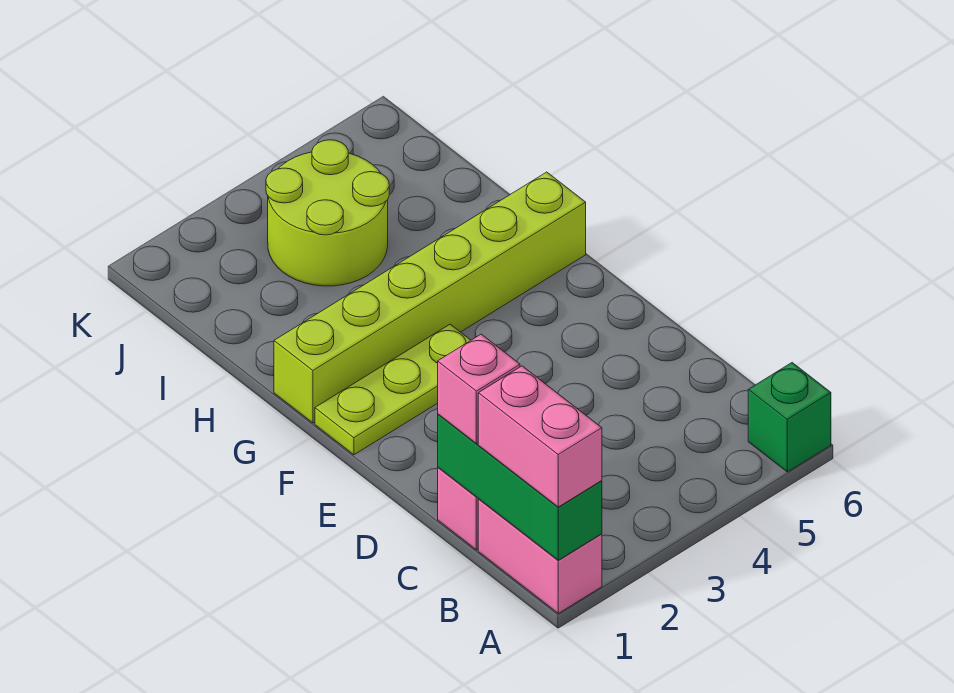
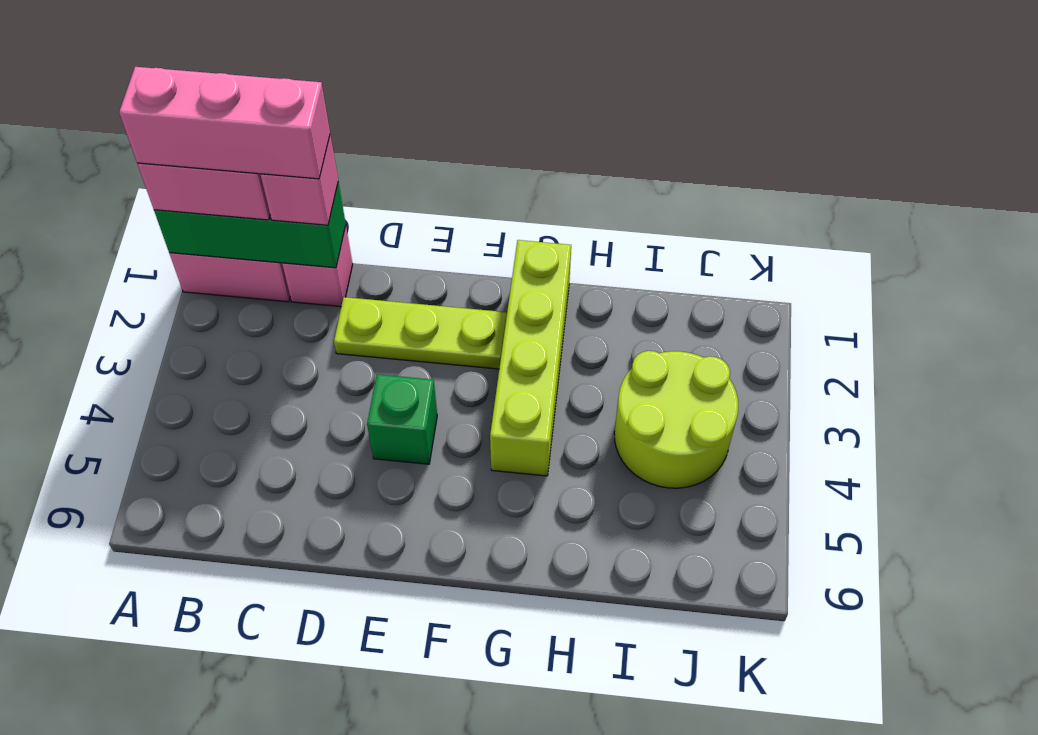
none -> pink brick A1:C1 level 4
green brick A6 level 1 -> green brick E4 level 1
lime plate F1:F3 level 1 -> lime plate D2:F2 level 1
lime brick G1:G6 level 1 -> lime brick G1:G4 level 1

